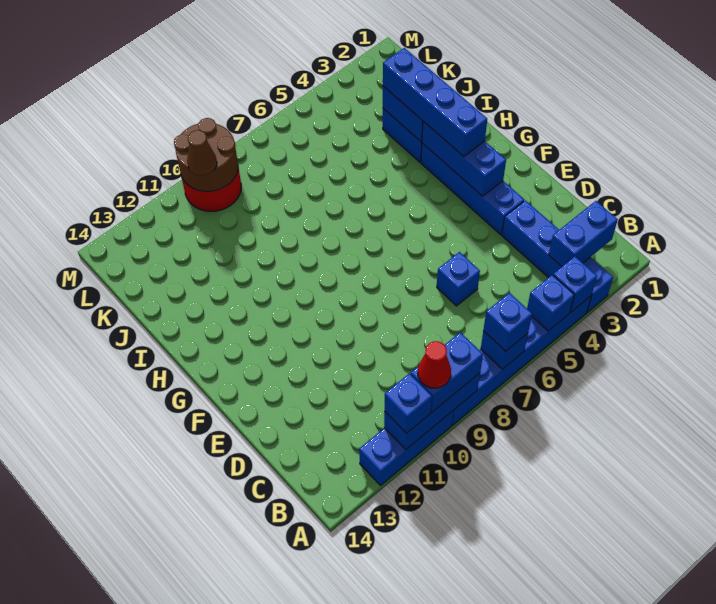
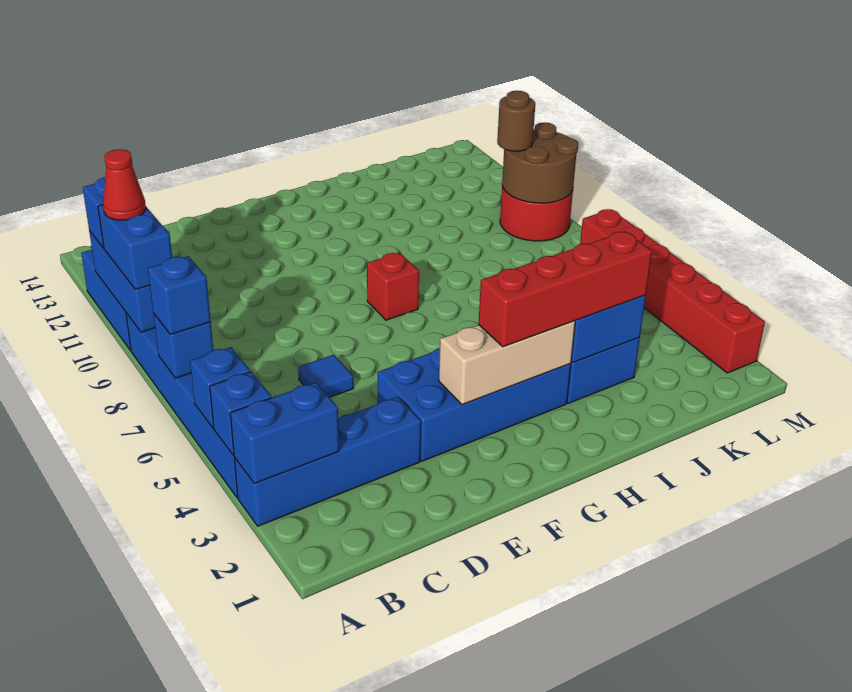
blue brick B2:B3 level 2 -> blue brick A3:B3 level 2
blue brick D6 level 1 -> blue tile D6 level 1
blue brick E3:H3 level 1 -> blue brick E3:H4 level 1
blue brick F3:H3 level 2 -> tan brick F3:H3 level 2
blue brick G3:J3 level 3 -> red brick G3:J3 level 3
none -> red brick G8 level 1
brown cone L10 level 3 -> brown round brick L10 level 3
none -> red brick M2:M7 level 1

